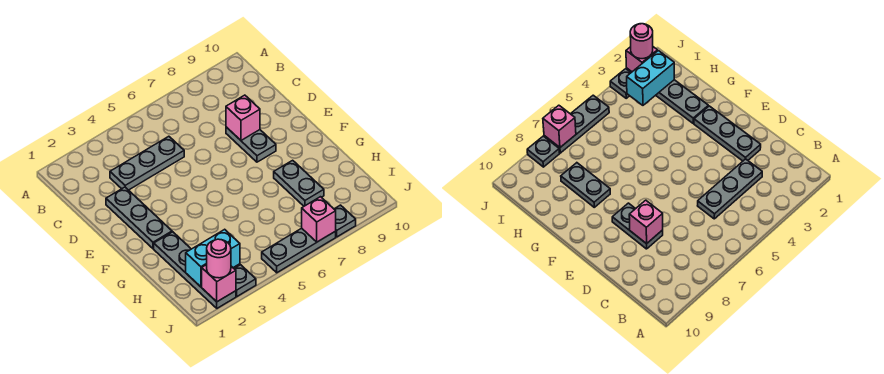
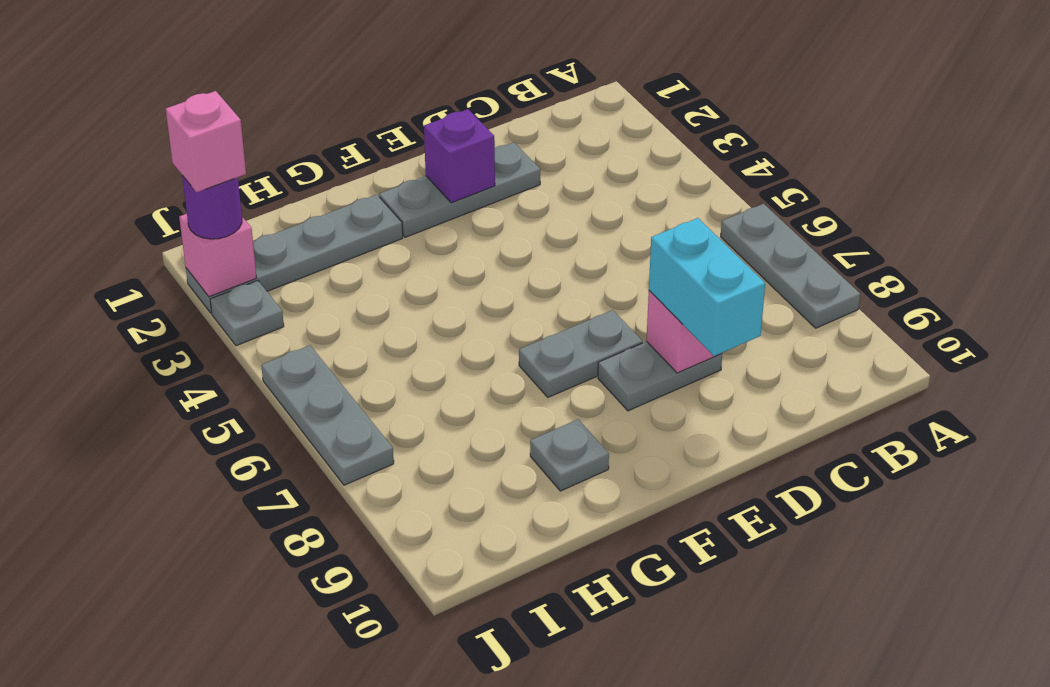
grey plate C3:C5 level 1 -> grey plate A6:A8 level 1
none -> purple brick E2 level 2
grey plate G8:H8 level 1 -> grey plate E7:F7 level 1
cyan brick I2:I3 level 2 -> cyan brick D8:D9 level 3
pink round brick J2 level 3 -> purple round brick J2 level 3
pink brick J7 level 2 -> pink brick J2 level 4
grey plate J8 level 1 -> grey plate G9 level 1

